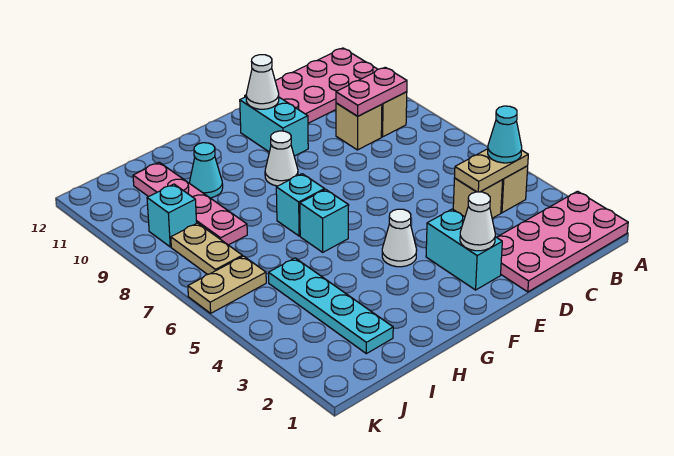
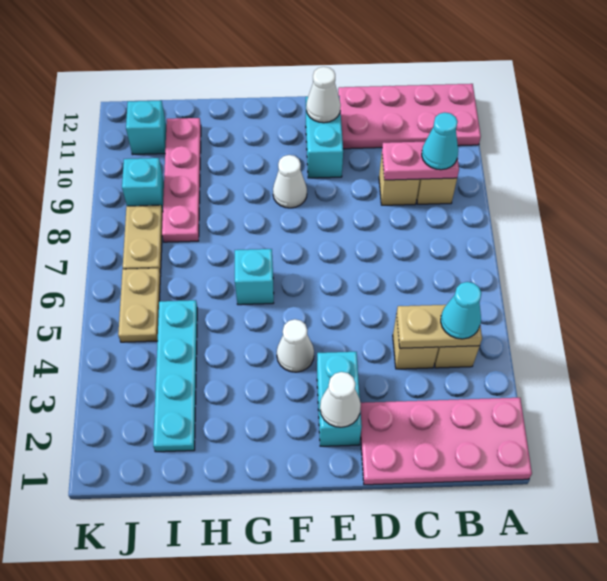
cyan brick G7 level 1 -> cyan brick J11 level 1
cyan cone H10 level 1 -> cyan cone B9 level 3
tan plate J6:K6 level 1 -> tan plate J5:J6 level 1

